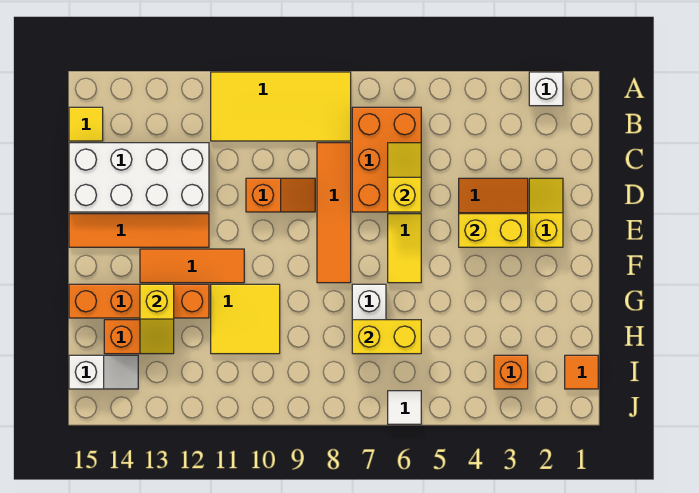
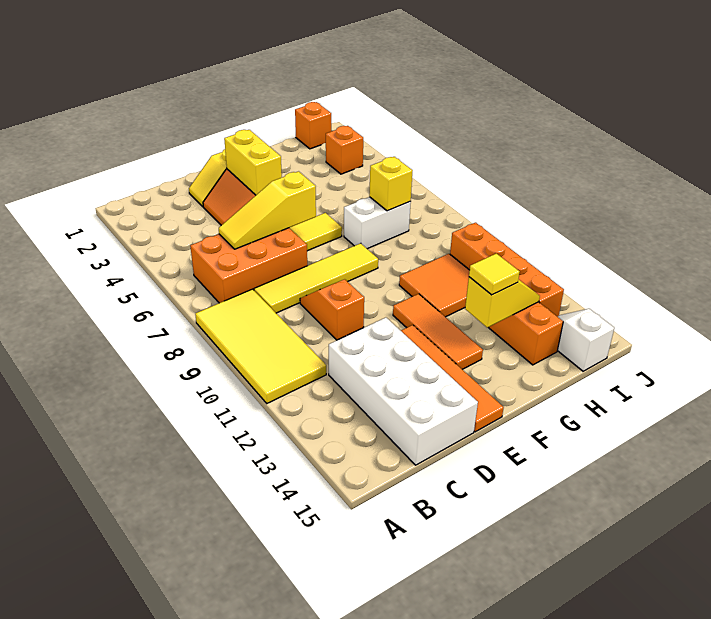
white brick A2 level 1 -> none
yellow tile B15 level 1 -> yellow tile G13 level 3
yellow slope C6:D6 level 2 top D -> yellow slope C6:E6 level 2 top E
orange tile C8:F8 level 1 -> yellow tile C8:F8 level 1
yellow tile G10:H11 level 1 -> orange tile G10:H11 level 1
orange brick G12:G15 level 1 -> orange brick I10:I13 level 1
yellow brick H6:H7 level 2 -> yellow brick H7 level 2
orange tile I1 level 1 -> orange brick I1 level 1
white tile J6 level 1 -> none

